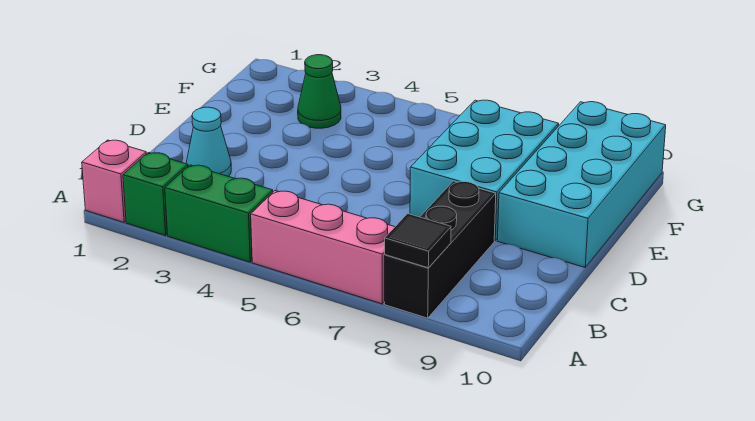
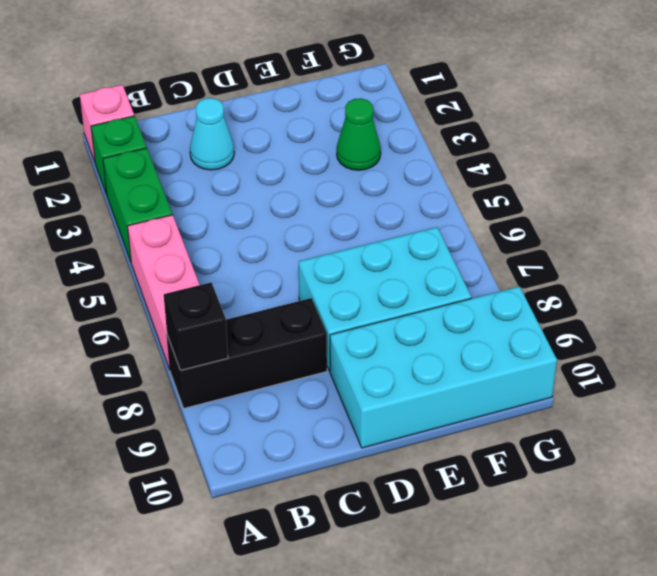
black tile A8 level 2 -> black brick A8 level 2

